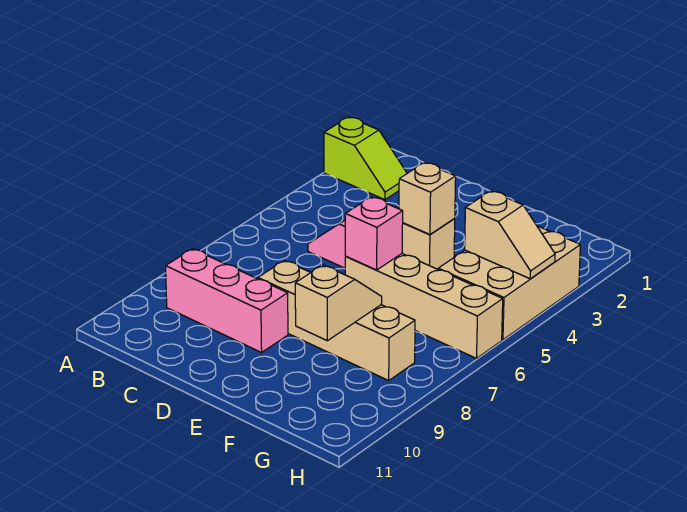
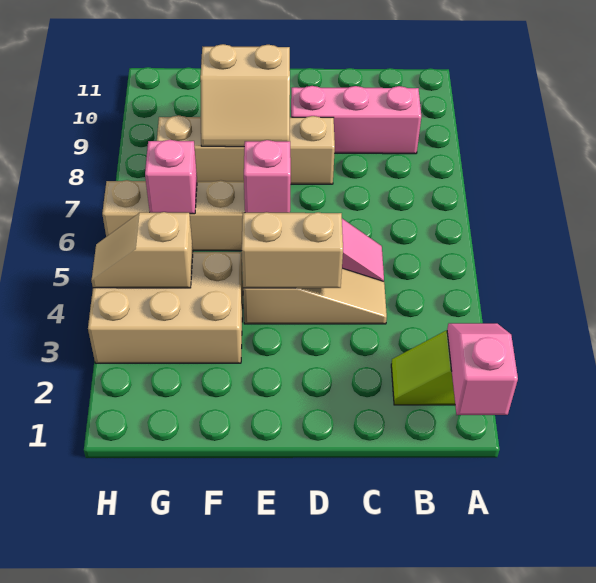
none -> pink slope A1:A2 level 2 top 1
tan brick E4 level 2 -> tan brick D4:E4 level 2
tan slope F8:F9 level 2 top 9 -> tan slope E8:F9 level 2 top 9
tan brick G3:H5 level 1 -> tan brick F3:H4 level 1
none -> pink brick G6 level 2

